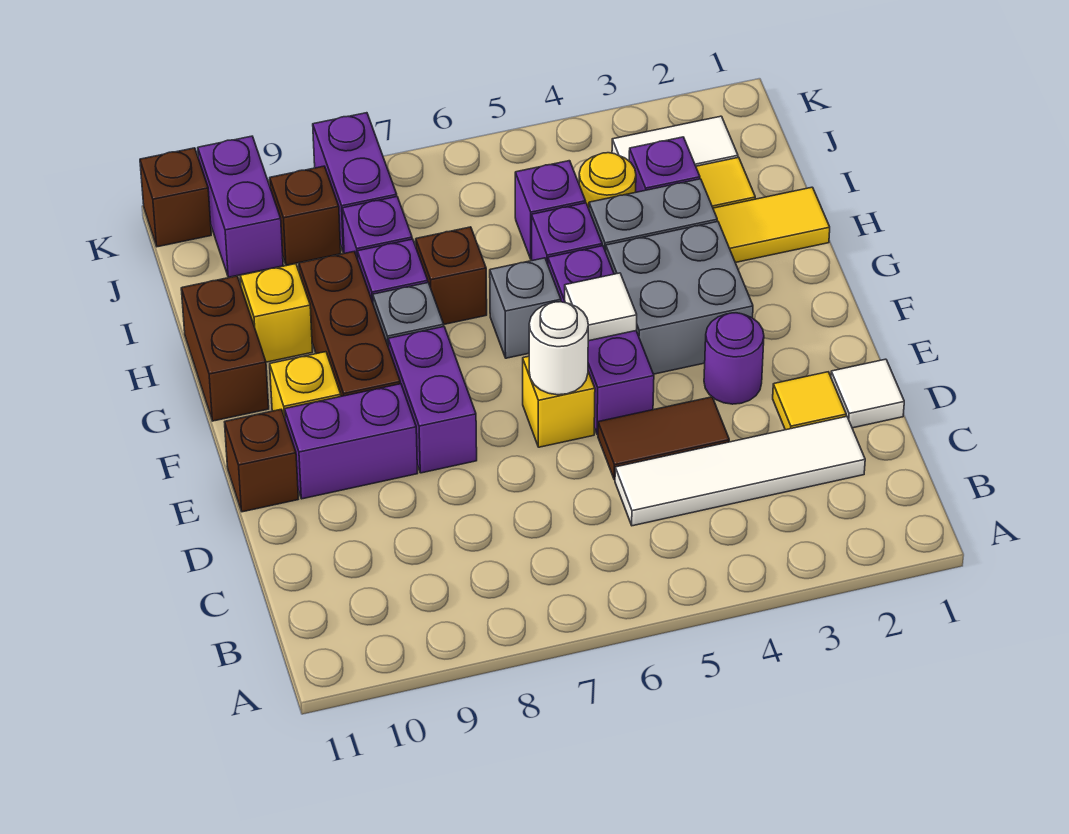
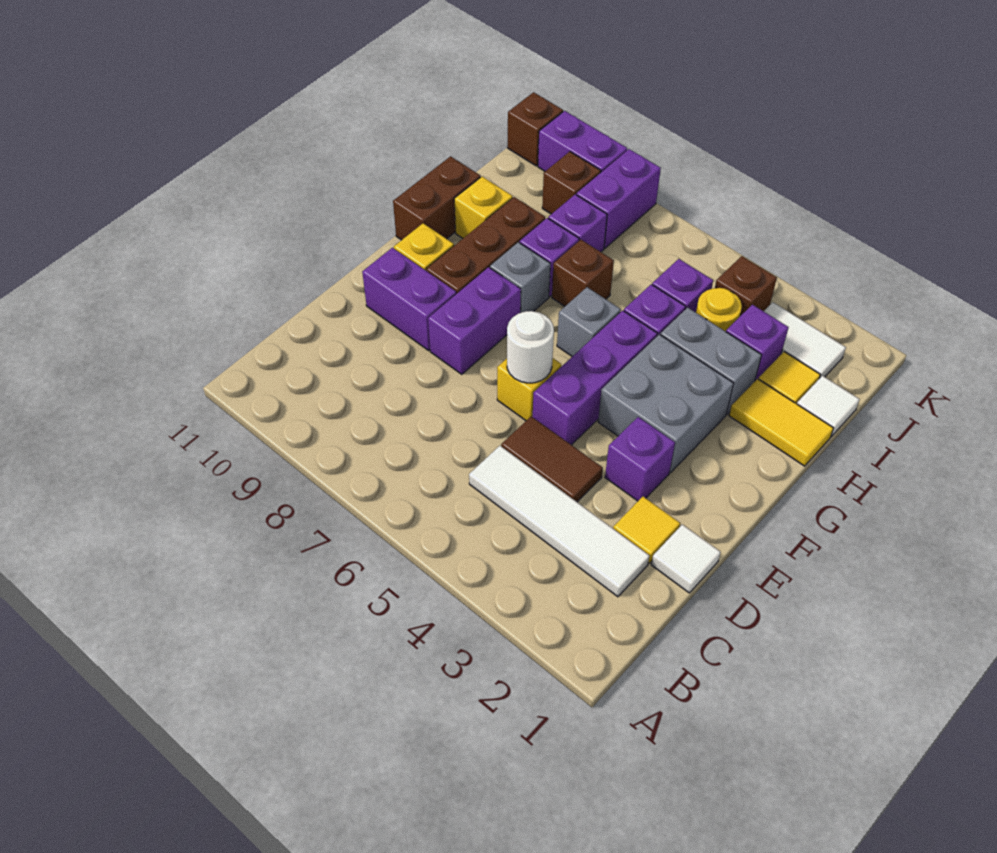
purple round brick E3 level 1 -> purple brick E3 level 1
brown brick E11 level 1 -> brown brick J4 level 1
white tile F5 level 2 -> white tile I1 level 1
purple brick J10:K10 level 1 -> purple brick K9:K10 level 1

